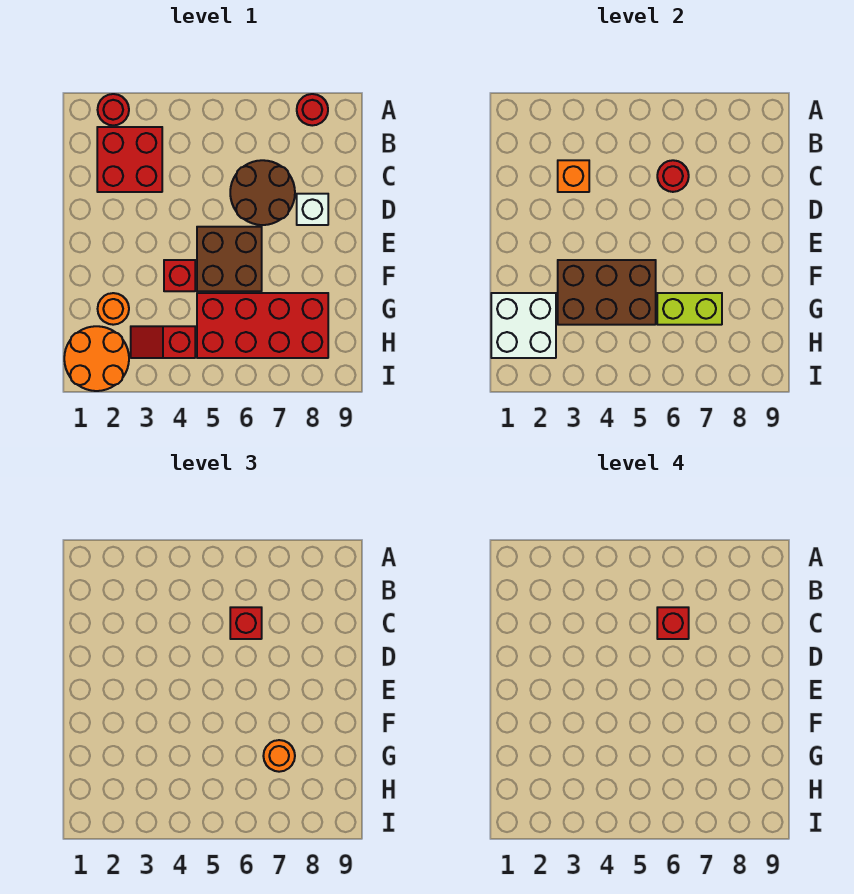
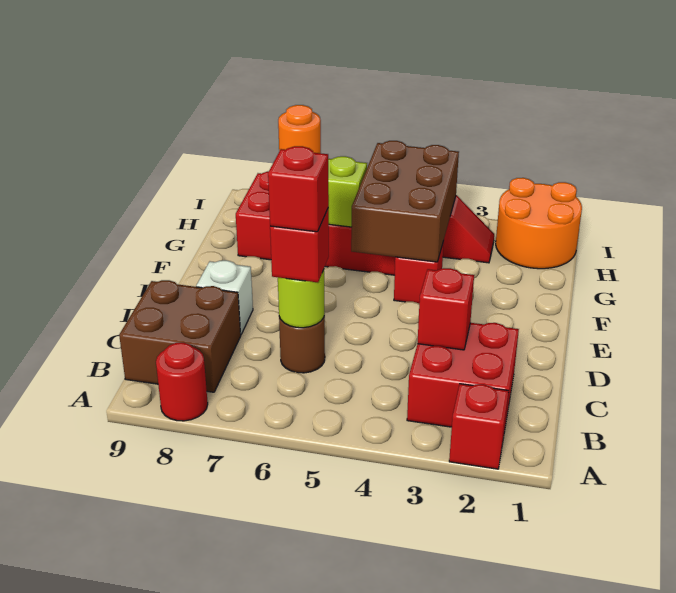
red round brick A2 level 1 -> red brick A2 level 1
orange brick C3 level 2 -> red brick C3 level 2
brown round brick C6:D7 level 1 -> brown round brick C6 level 1
red round brick C6 level 2 -> lime round brick C6 level 2
brown brick E5:F6 level 1 -> brown brick B8:C9 level 1
brown brick F3:G5 level 2 -> brown brick F4:H5 level 2
white brick G1:H2 level 2 -> none
orange round brick G2 level 1 -> none

